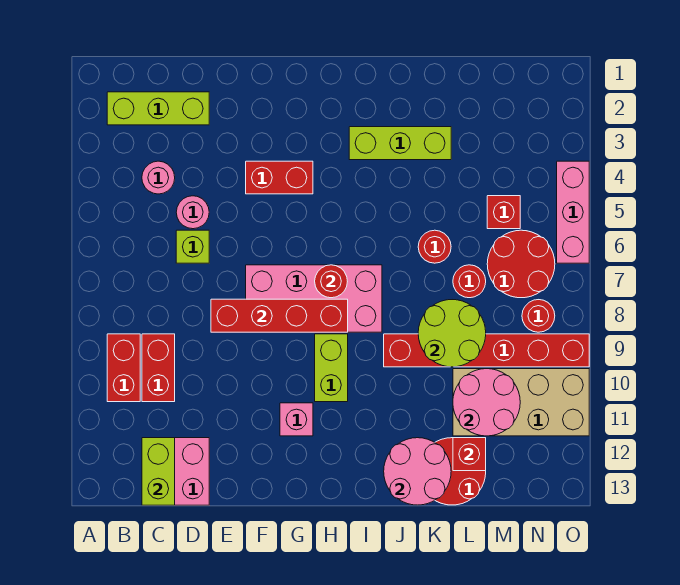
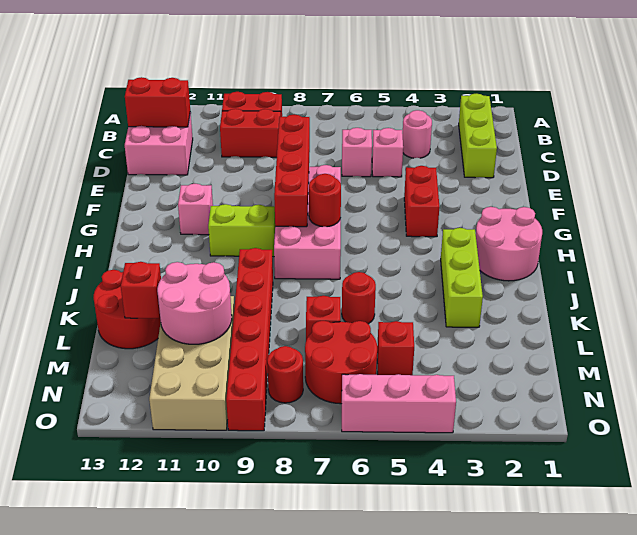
lime brick C12:C13 level 2 -> red brick C12:C13 level 2
pink round brick D5 level 1 -> pink brick D5 level 1
lime brick D6 level 1 -> pink brick D6 level 1
pink round brick J12:K13 level 2 -> pink round brick H1:I2 level 1
lime round brick K8:L9 level 2 -> none
red round brick L7 level 1 -> red brick L7 level 1

